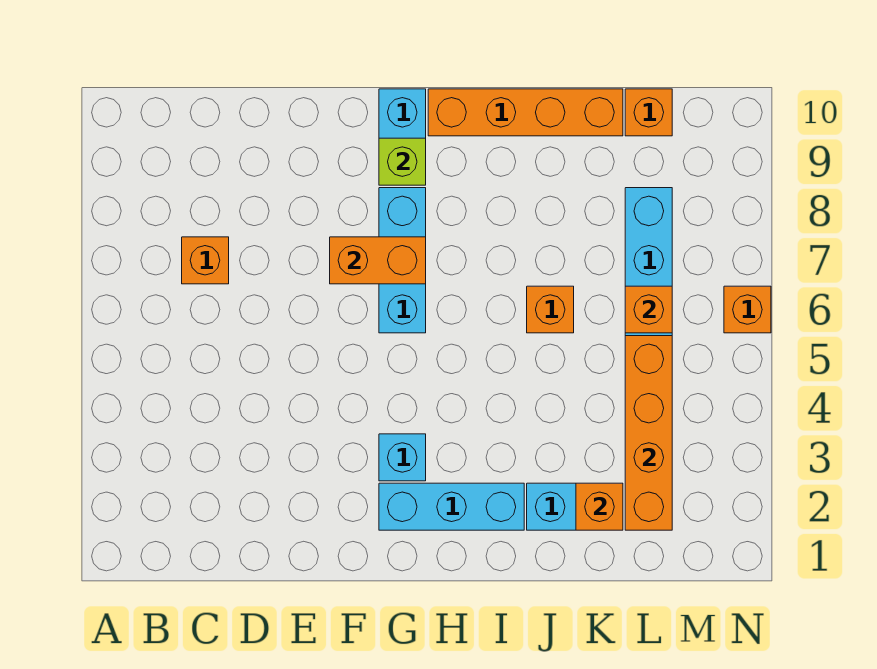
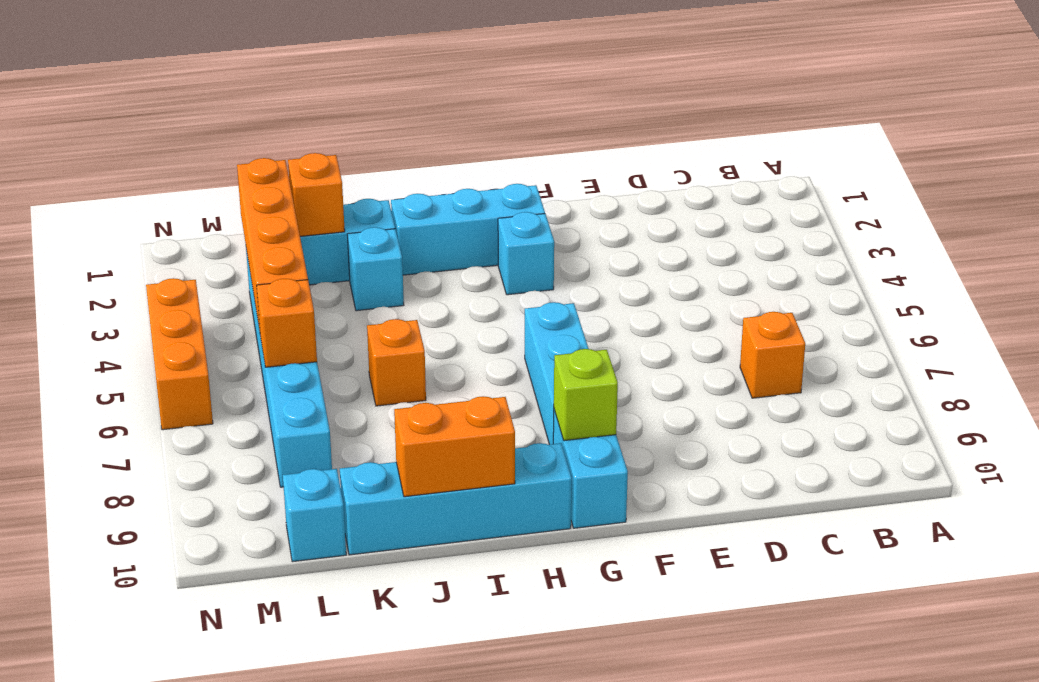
orange brick F7:G7 level 2 -> orange brick I10:J10 level 2
orange brick H10:K10 level 1 -> cyan brick H10:K10 level 1
none -> cyan brick J3 level 1
orange brick L10 level 1 -> cyan brick L10 level 1
orange brick N6 level 1 -> orange brick N4:N6 level 1

